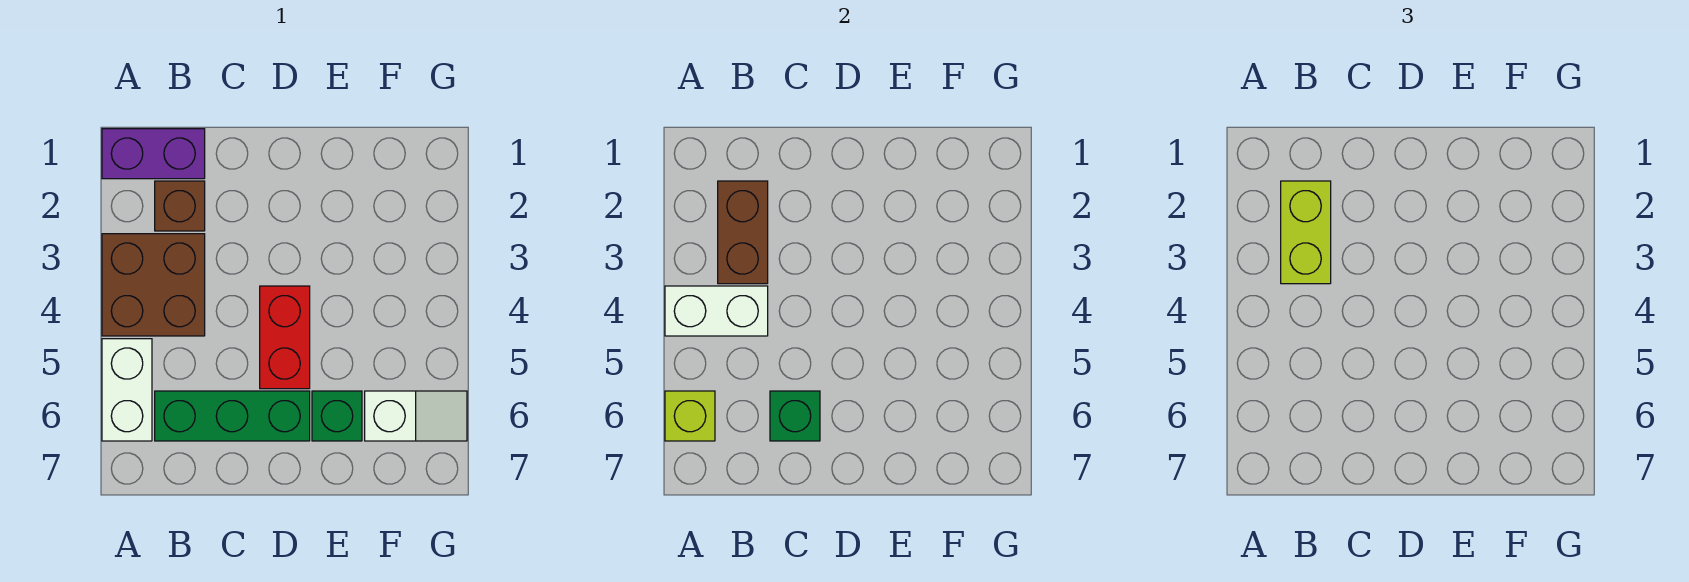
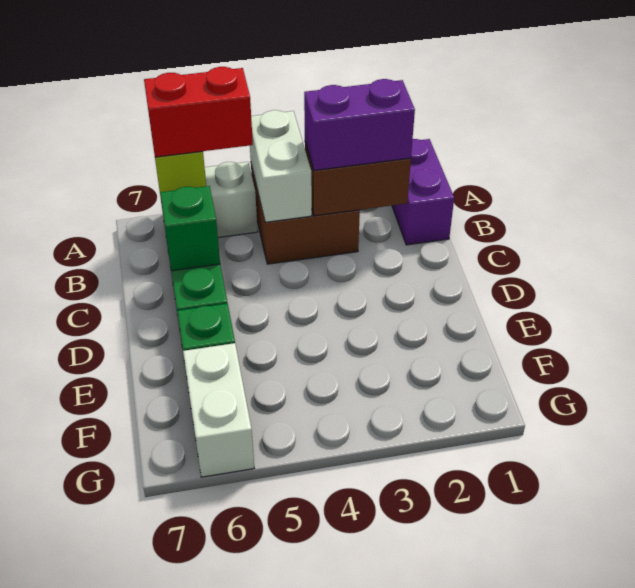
brown brick B2 level 1 -> none
lime brick B2:B3 level 3 -> purple brick B2:B3 level 3
red brick D4:D5 level 1 -> red brick A5:A6 level 3
white slope F6:G6 level 1 top F -> white brick F6:G6 level 1

